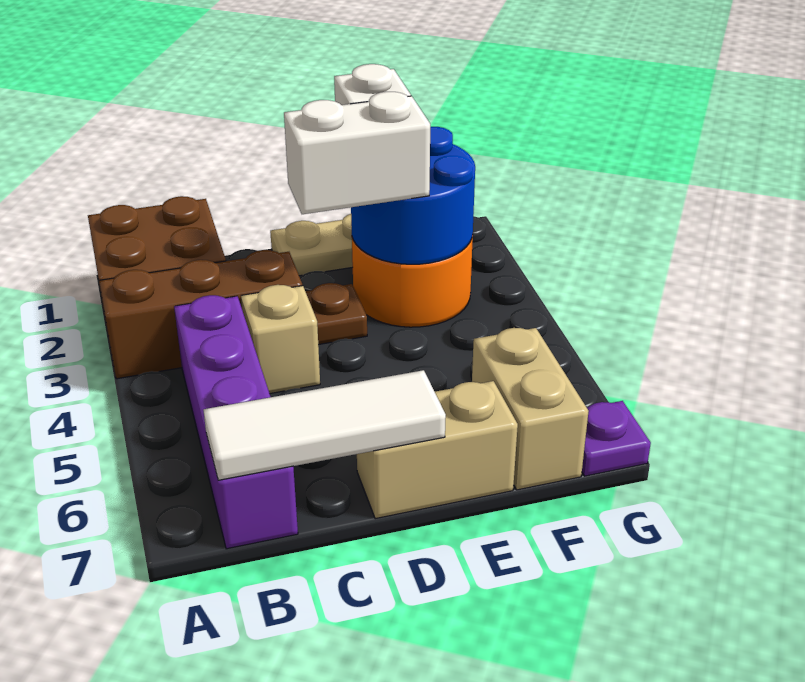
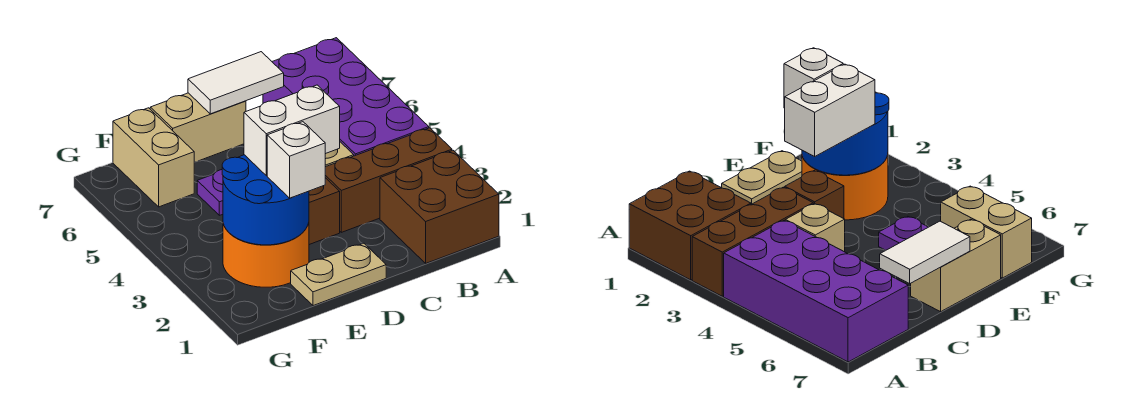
purple brick B4:B7 level 1 -> purple brick A4:B7 level 1
white tile B7:D7 level 2 -> white tile C7:D7 level 2
brown plate D3 level 1 -> brown brick D3 level 1
purple plate G7 level 1 -> purple plate E5 level 1

